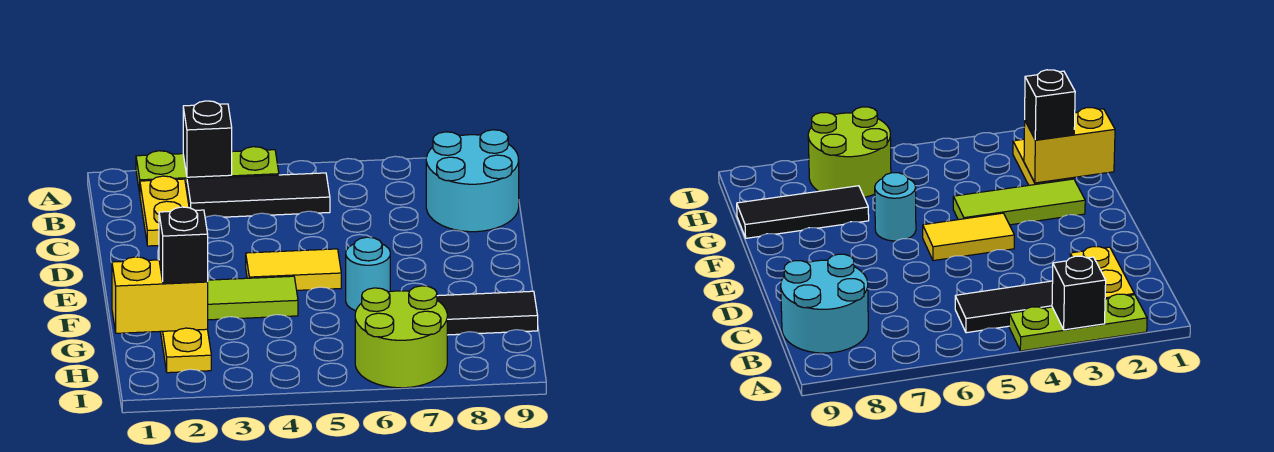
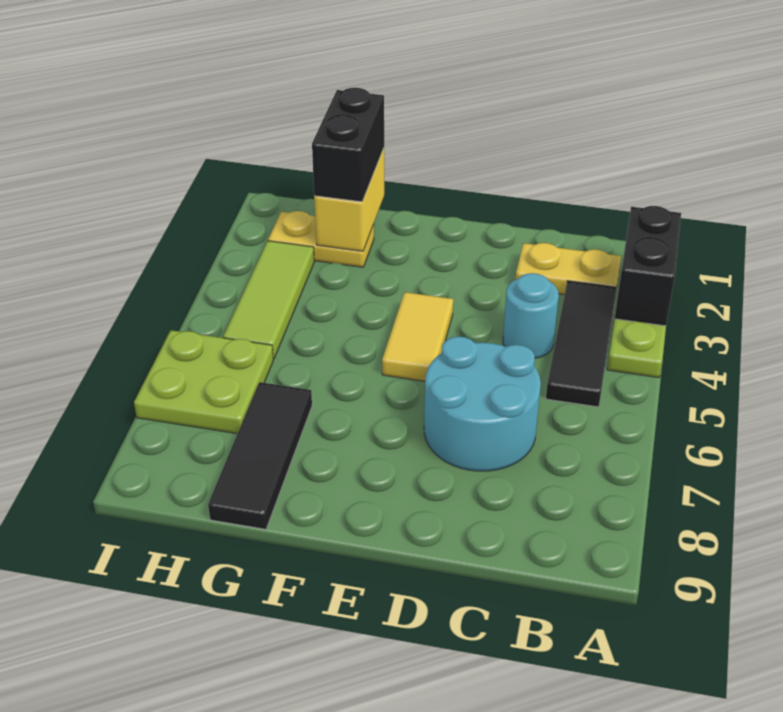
black brick A3 level 2 -> black brick A2:A3 level 2
cyan round brick B8:C9 level 1 -> cyan round brick C6:D7 level 1
lime tile F2:F4 level 1 -> lime tile H3:H5 level 1
cyan round brick F6 level 1 -> cyan round brick C4 level 1
black brick G2 level 3 -> black brick G1:G2 level 3
lime round brick H6:I7 level 1 -> lime plate H6:I7 level 1

